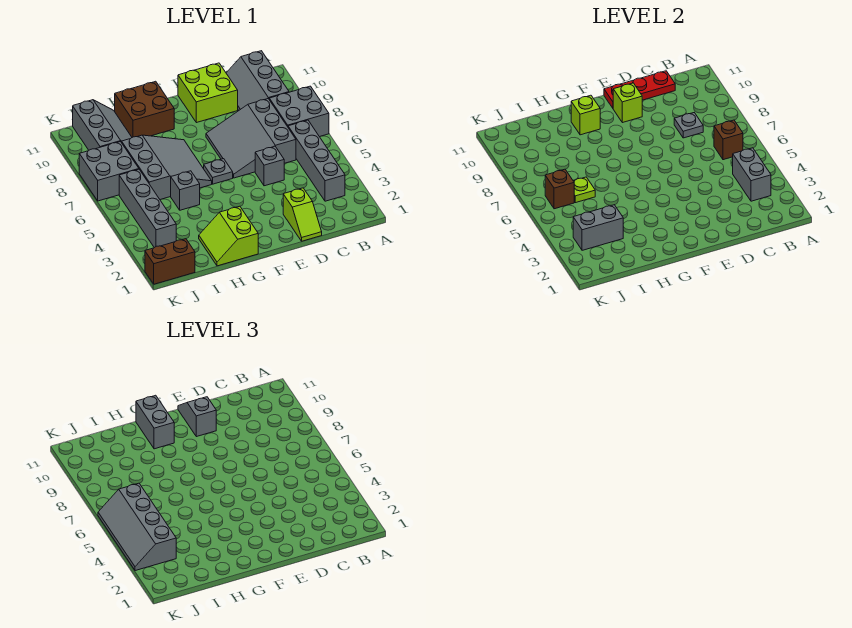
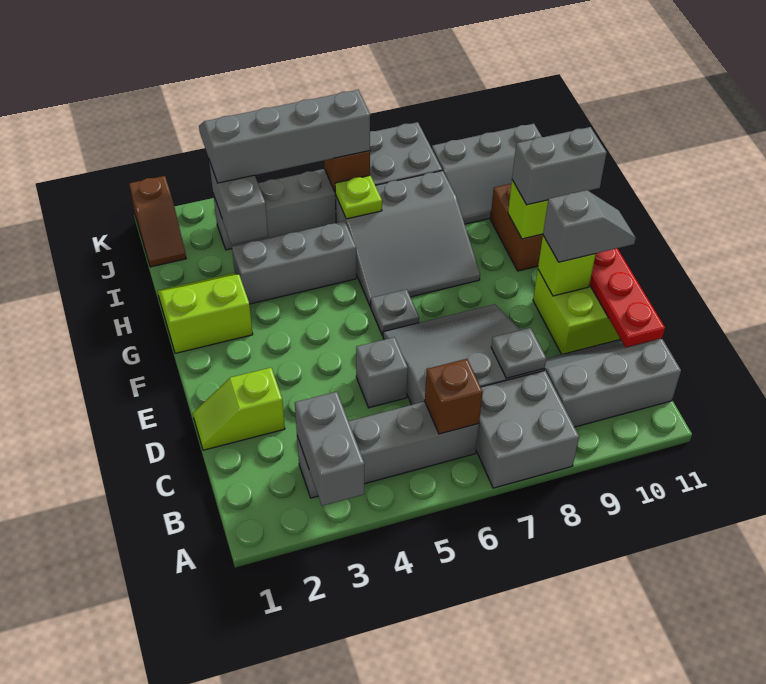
grey brick B3:B4 level 2 -> grey brick A3:B3 level 2
grey brick H5 level 1 -> grey brick H3:H5 level 1
brown brick J1:K1 level 1 -> brown slope J1:K1 level 1 top K

